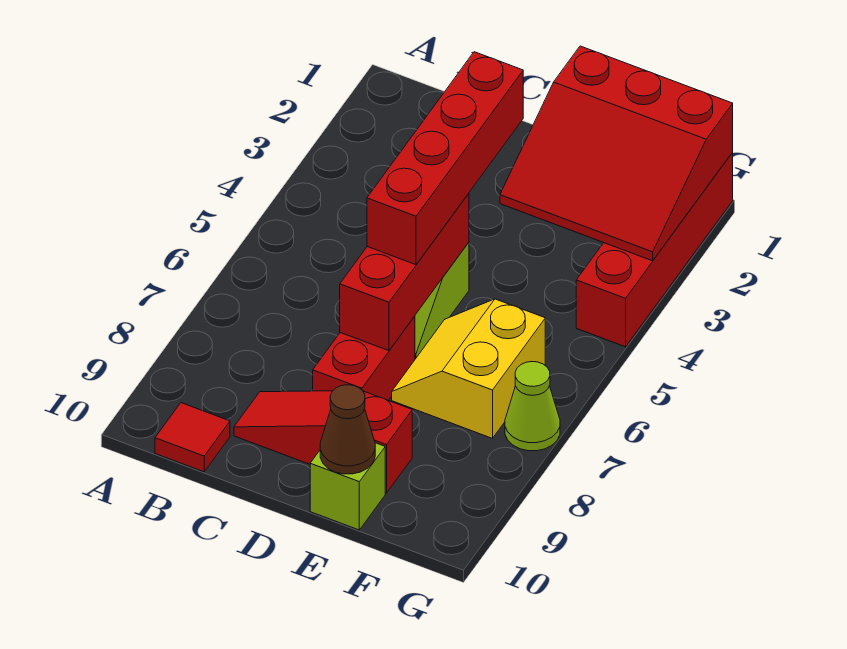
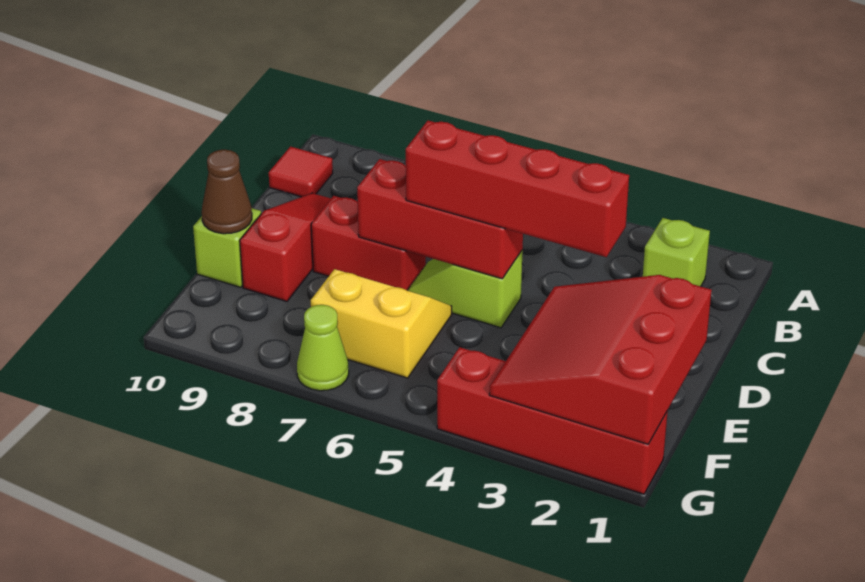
none -> lime brick B2 level 1

